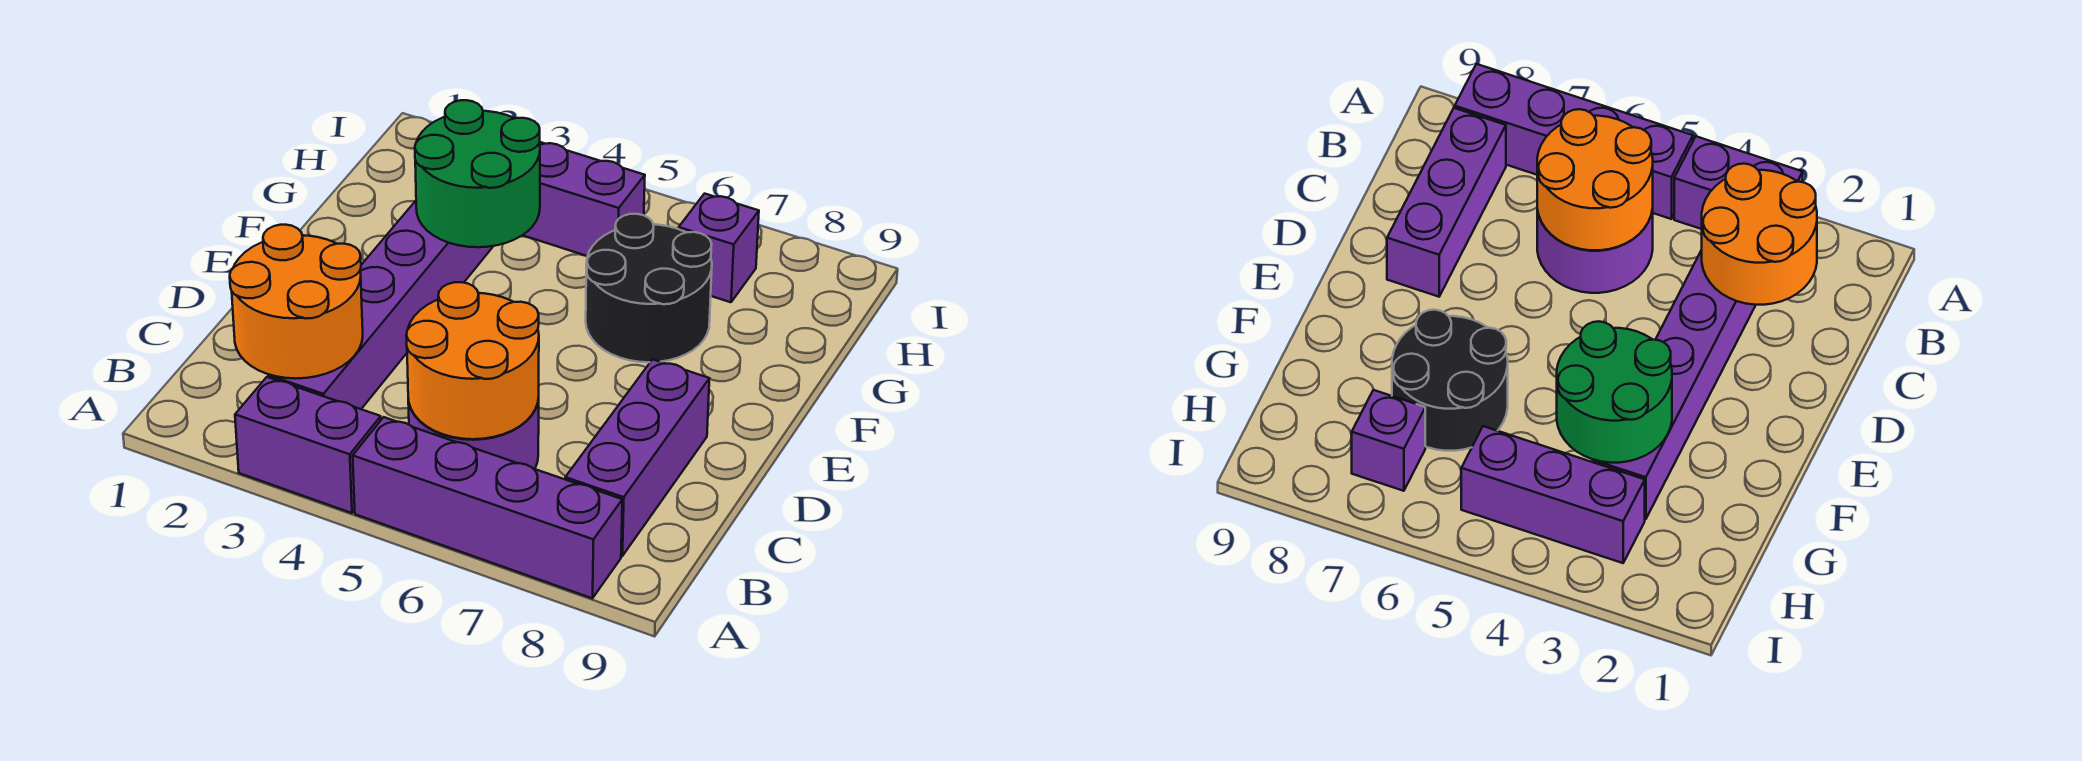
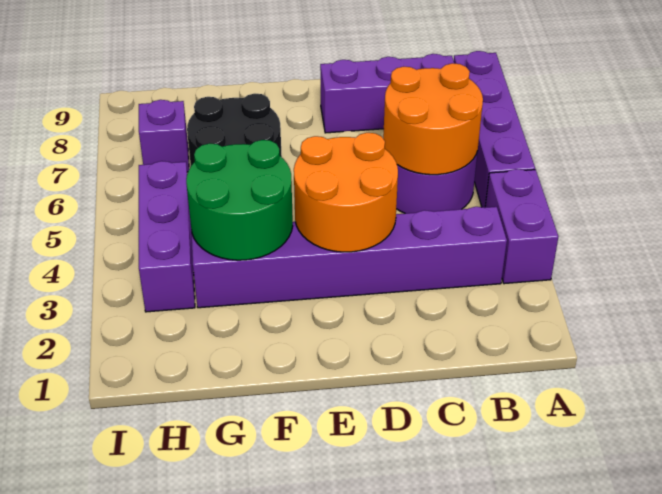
orange round brick B2:C3 level 2 -> orange round brick D3:E4 level 2

